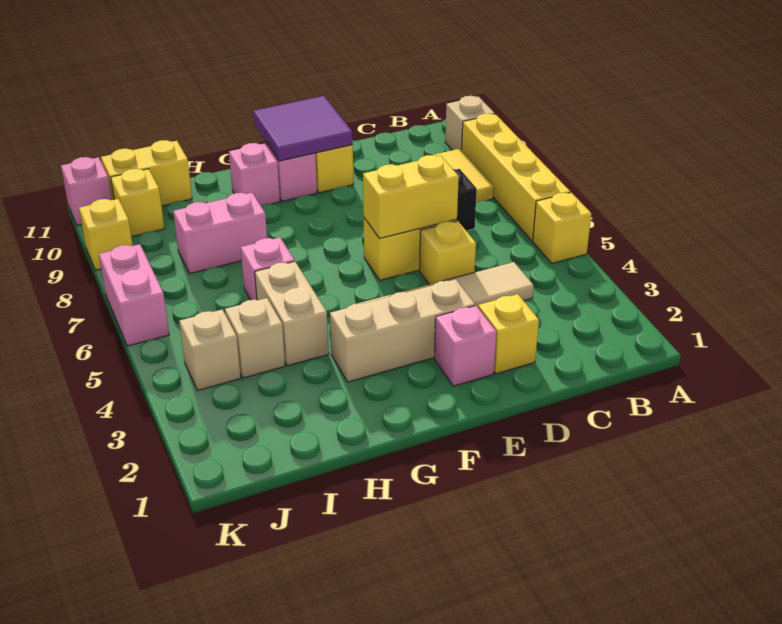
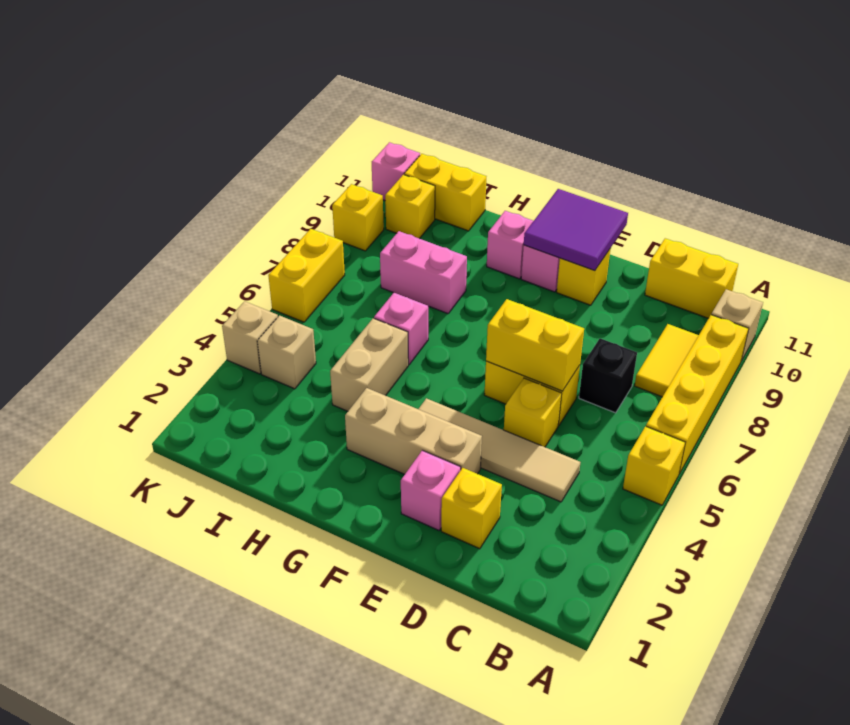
none -> yellow brick B11:C11 level 1
tan brick I4 level 1 -> tan brick K4 level 1
pink brick K6:K7 level 1 -> yellow brick K6:K7 level 1

